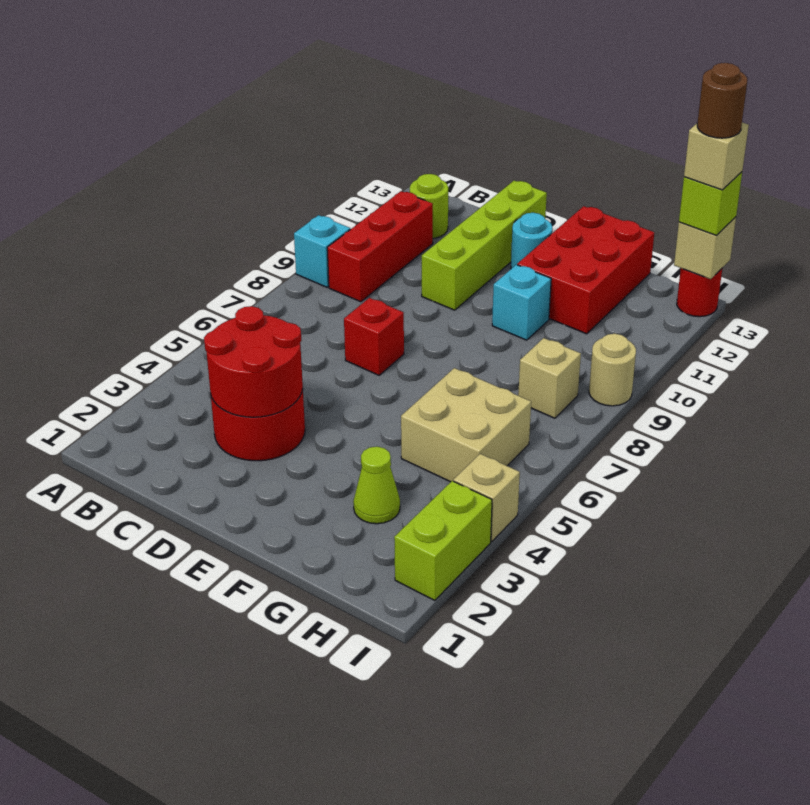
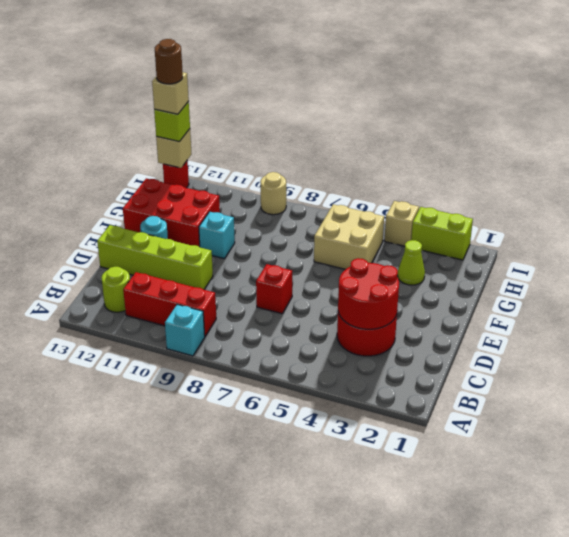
tan brick H8 level 1 -> none

